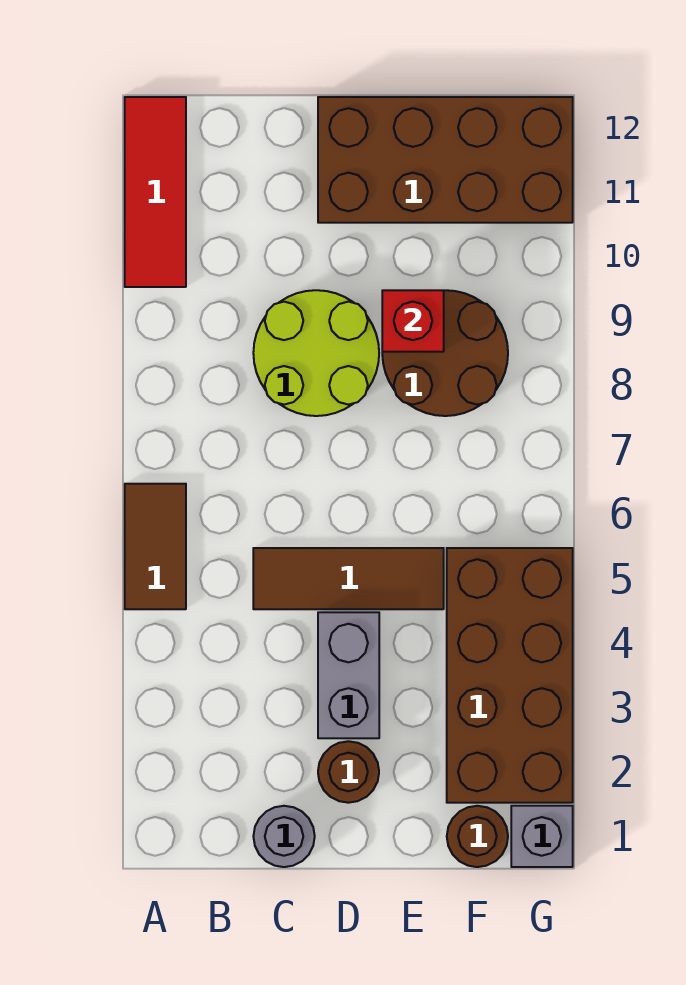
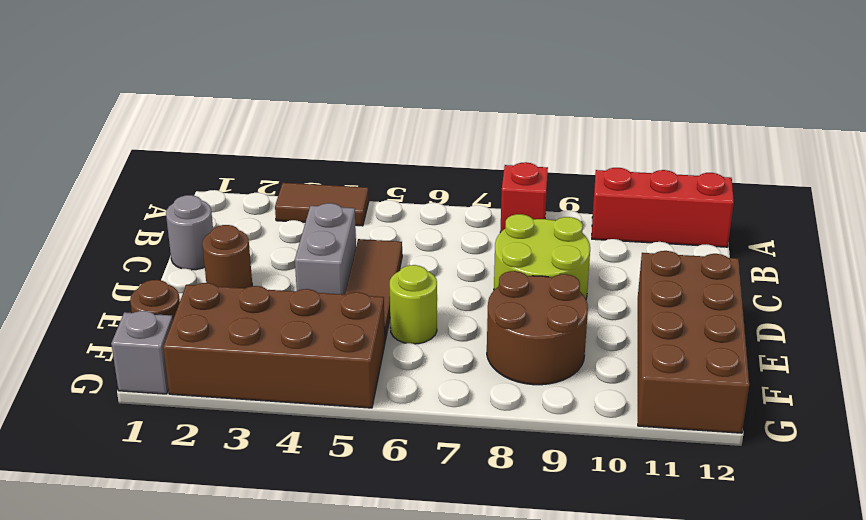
brown tile A5:A6 level 1 -> brown tile A3:A4 level 1
red tile A10:A12 level 1 -> red brick A10:A12 level 1
grey brick D3:D4 level 1 -> grey brick C4:D4 level 1
none -> lime round brick E6 level 1
red brick E9 level 2 -> red brick A8 level 1

